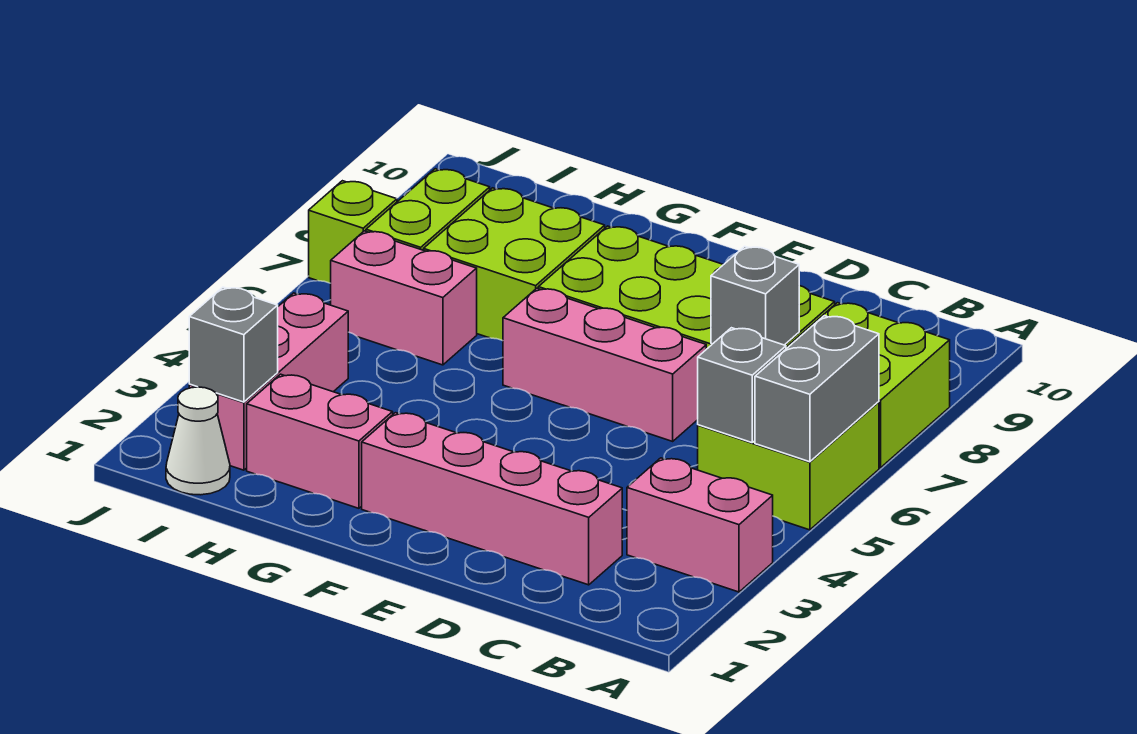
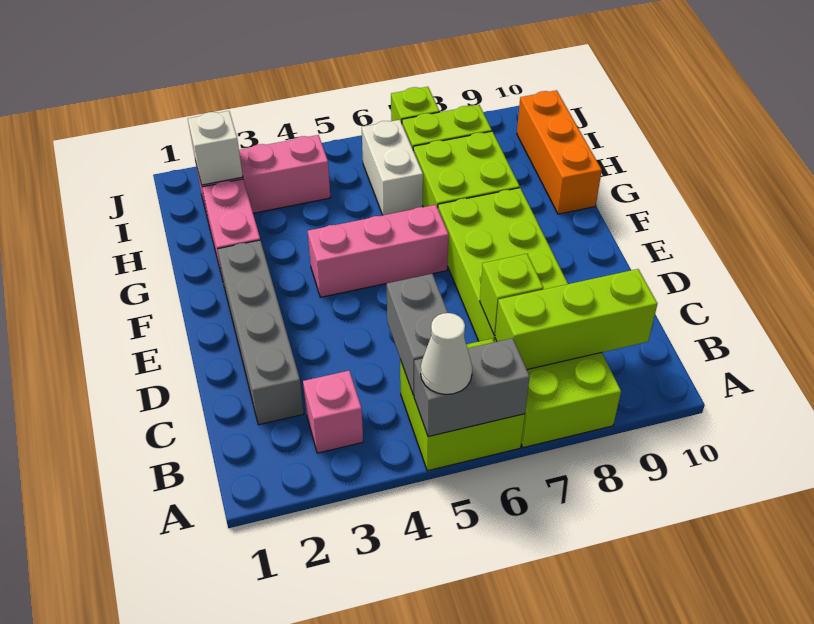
pink brick A3:B3 level 1 -> pink brick B3 level 1
grey brick B5 level 2 -> grey brick B5:C5 level 2
none -> lime brick B7:B9 level 2
pink brick C2:F2 level 1 -> grey brick C2:F2 level 1
grey brick C7 level 2 -> lime brick C7 level 2
pink brick D6:F6 level 1 -> pink brick F4:F6 level 1
none -> orange brick G10:I10 level 1
pink brick H6:I6 level 1 -> white brick H6:I6 level 1
white cone I1 level 1 -> white cone A5 level 3
grey brick I2 level 2 -> white brick I2 level 2

